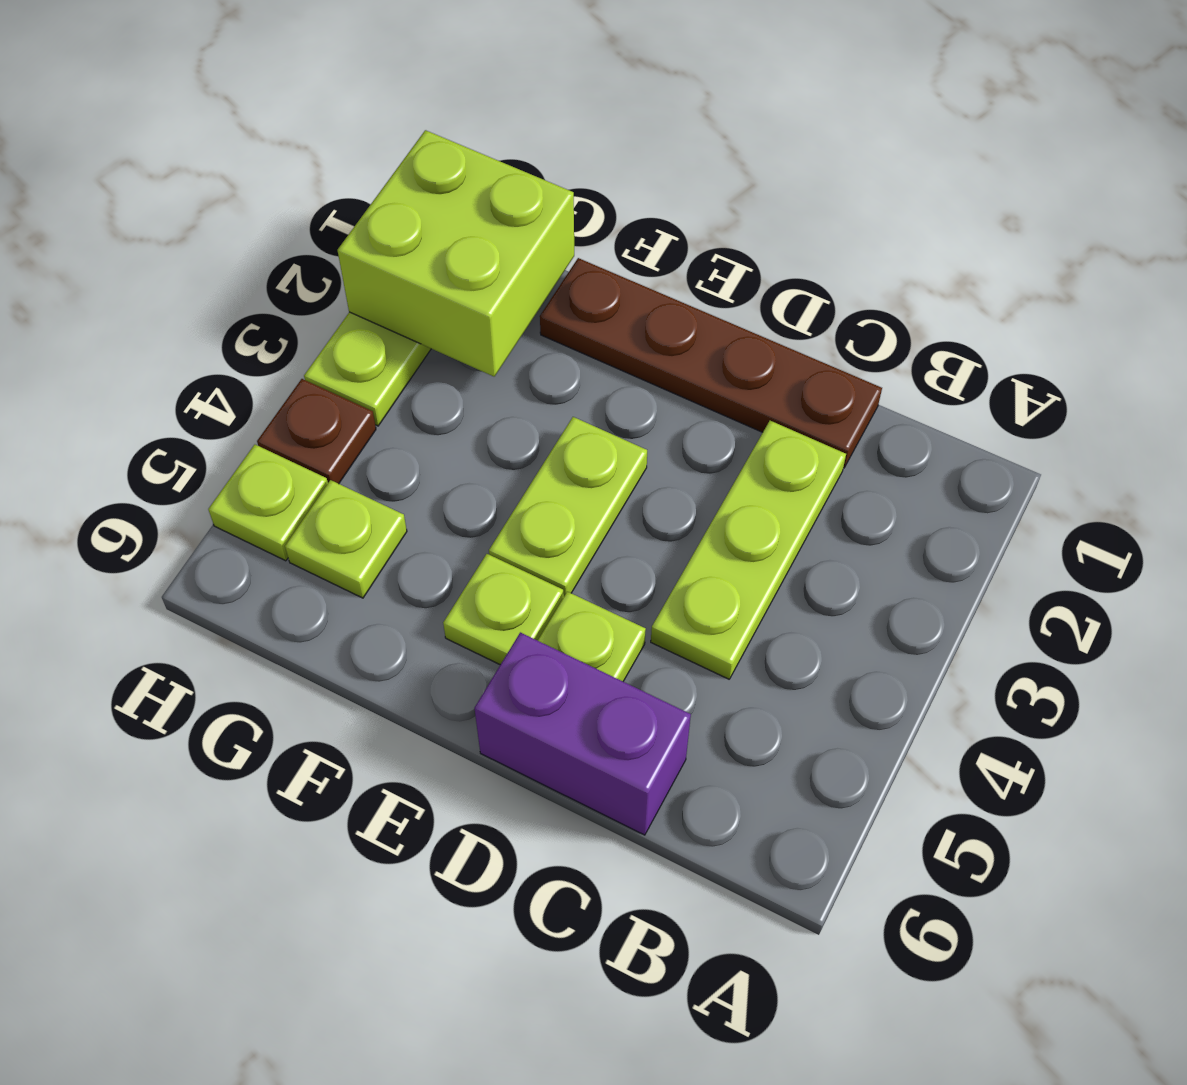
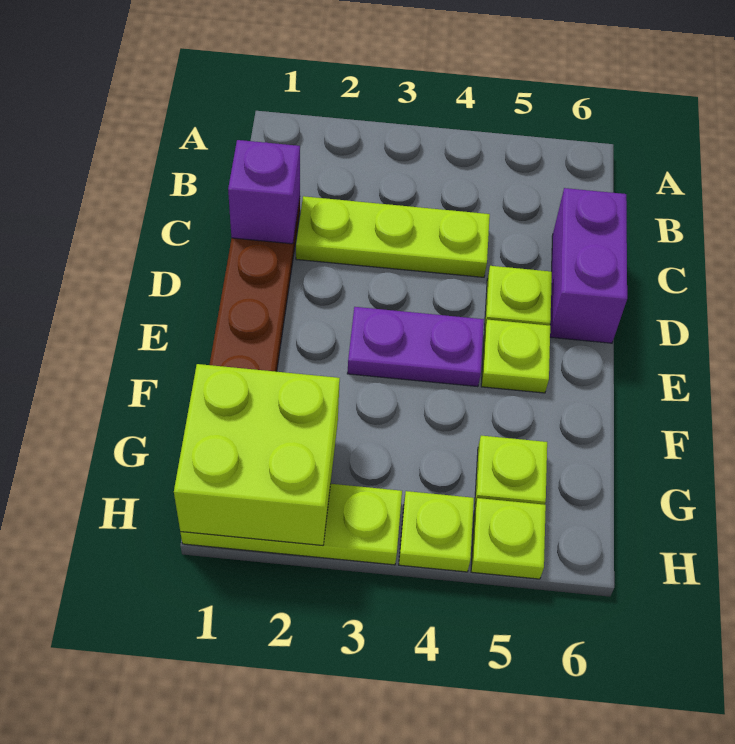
none -> purple brick C1 level 2
lime plate E3:E4 level 1 -> purple plate E3:E4 level 1
brown plate H4 level 1 -> lime plate H4 level 1

